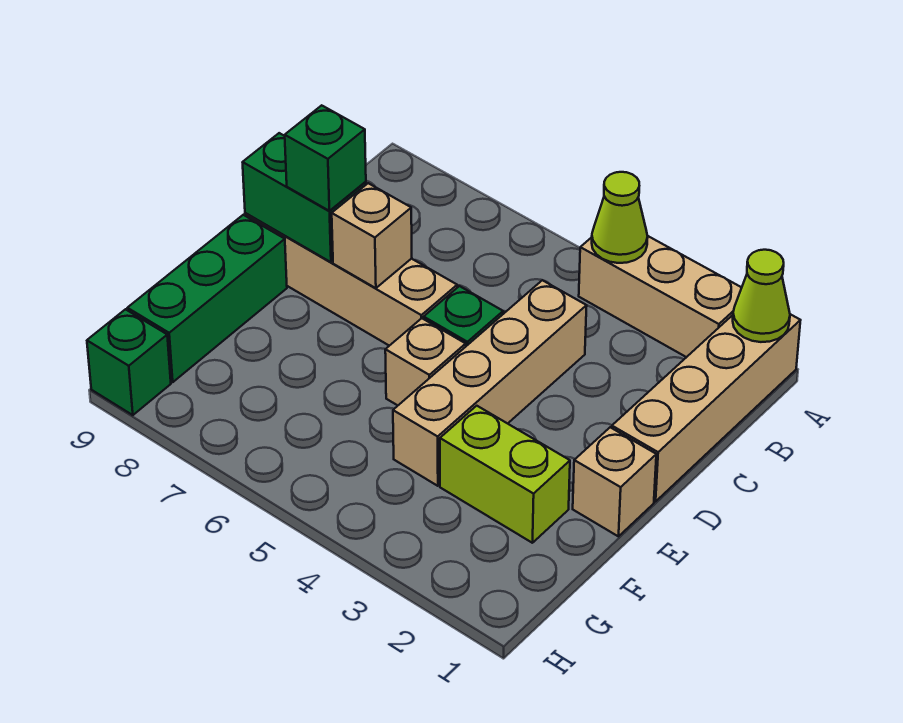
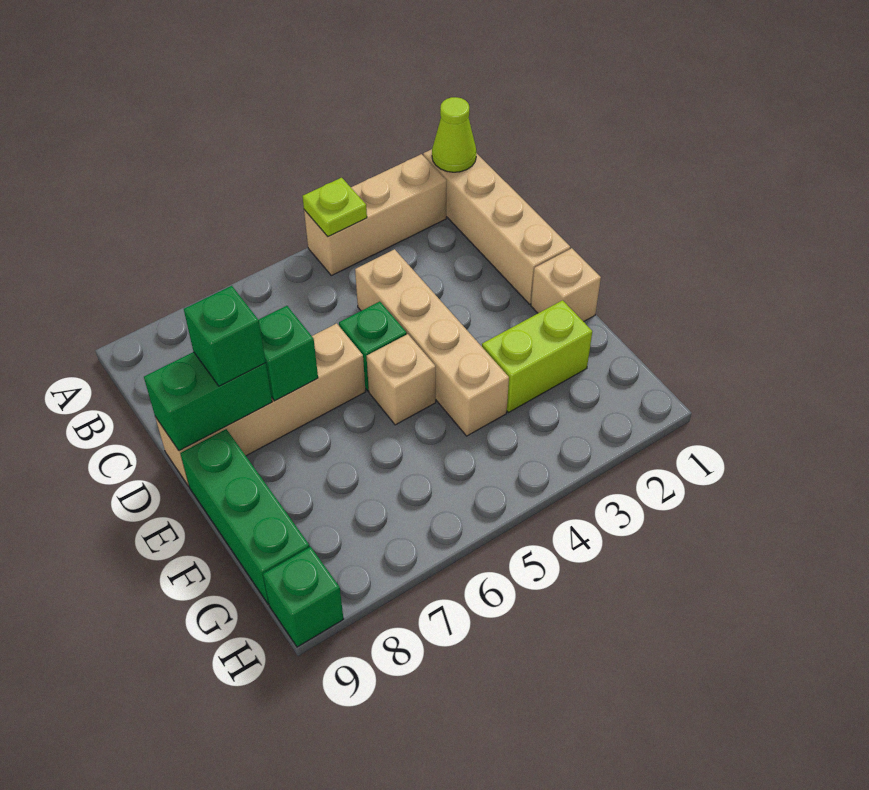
lime cone A4 level 2 -> lime plate A4 level 2
tan brick D7 level 2 -> green brick D7 level 2

